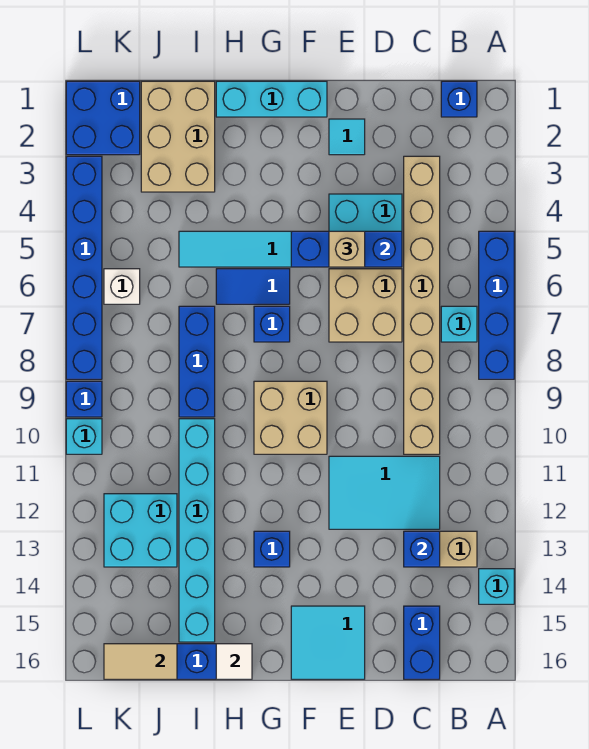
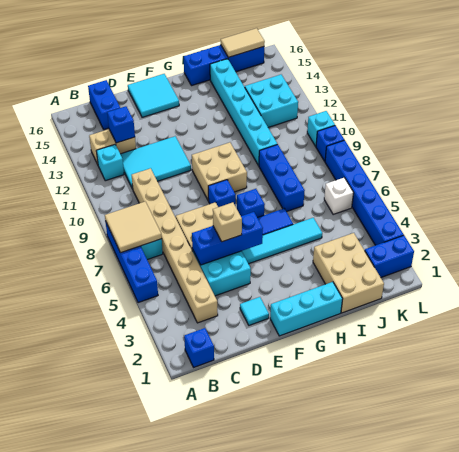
none -> tan tile A7:B8 level 2
cyan brick A14 level 1 -> cyan brick B12 level 1
blue brick G13 level 1 -> blue brick F8 level 1
white tile H16 level 2 -> none
blue brick K1:L2 level 1 -> blue brick K2:L2 level 1

